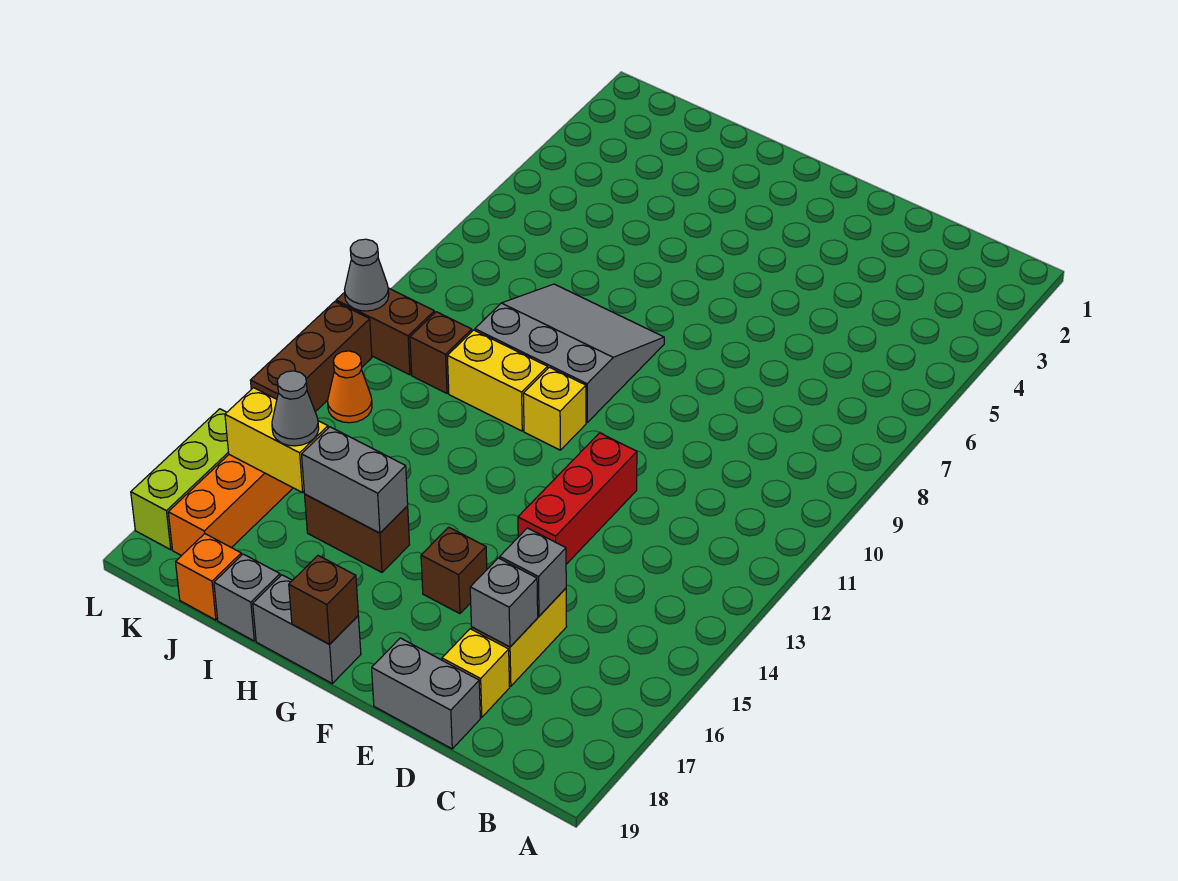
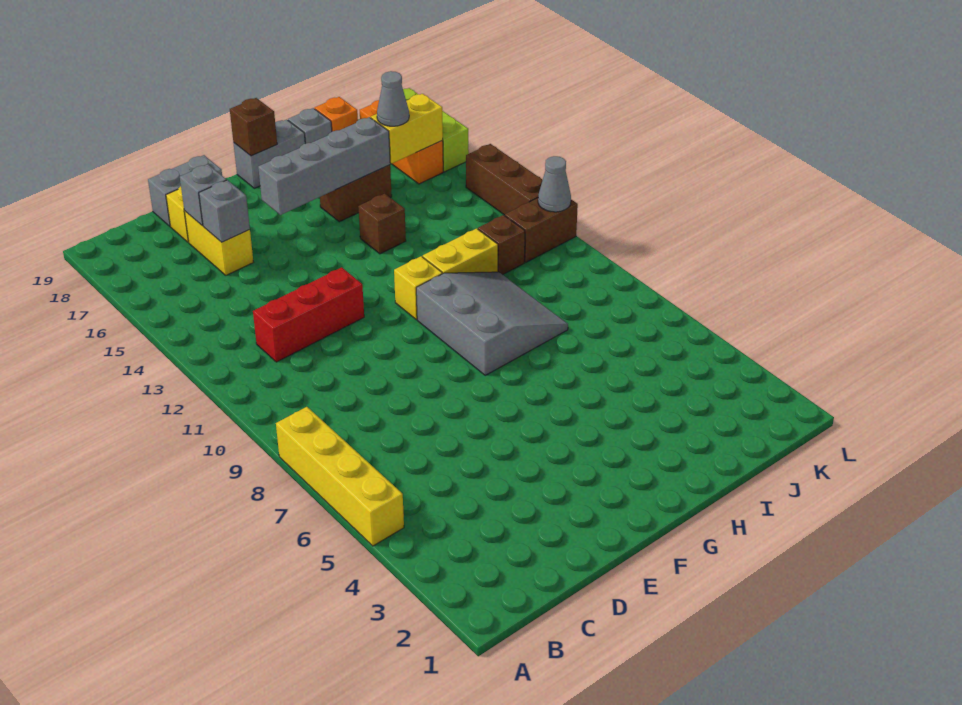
none -> yellow brick A5:A8 level 1
red brick E12:E14 level 1 -> red brick C12:E12 level 1
brown brick F16 level 1 -> brown brick H14 level 1
grey slope G8:I10 level 1 top 10 -> grey slope G8:I10 level 1 top G
grey brick H16:I16 level 2 -> grey brick F16:I16 level 2
orange cone K13 level 1 -> none

